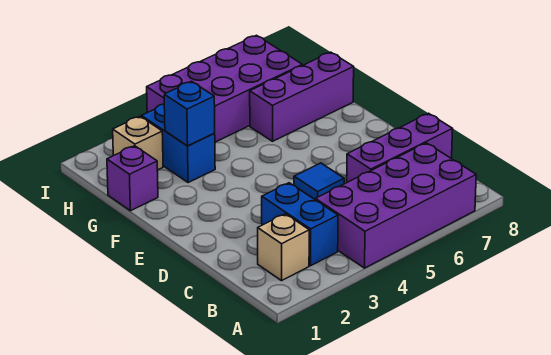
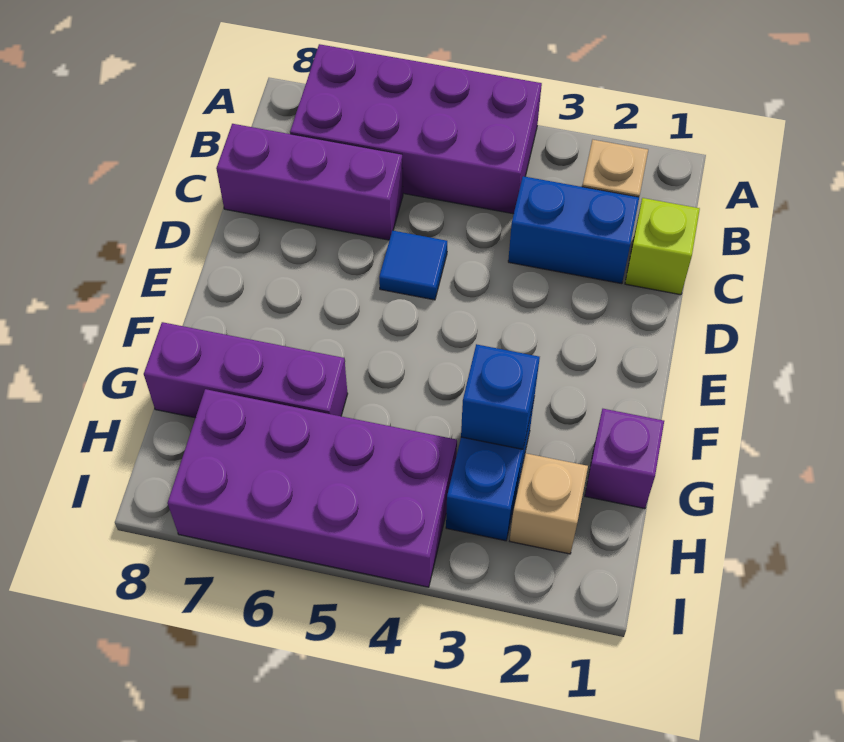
blue brick B3:C3 level 1 -> blue brick C2:C3 level 1
none -> lime brick C1 level 1

